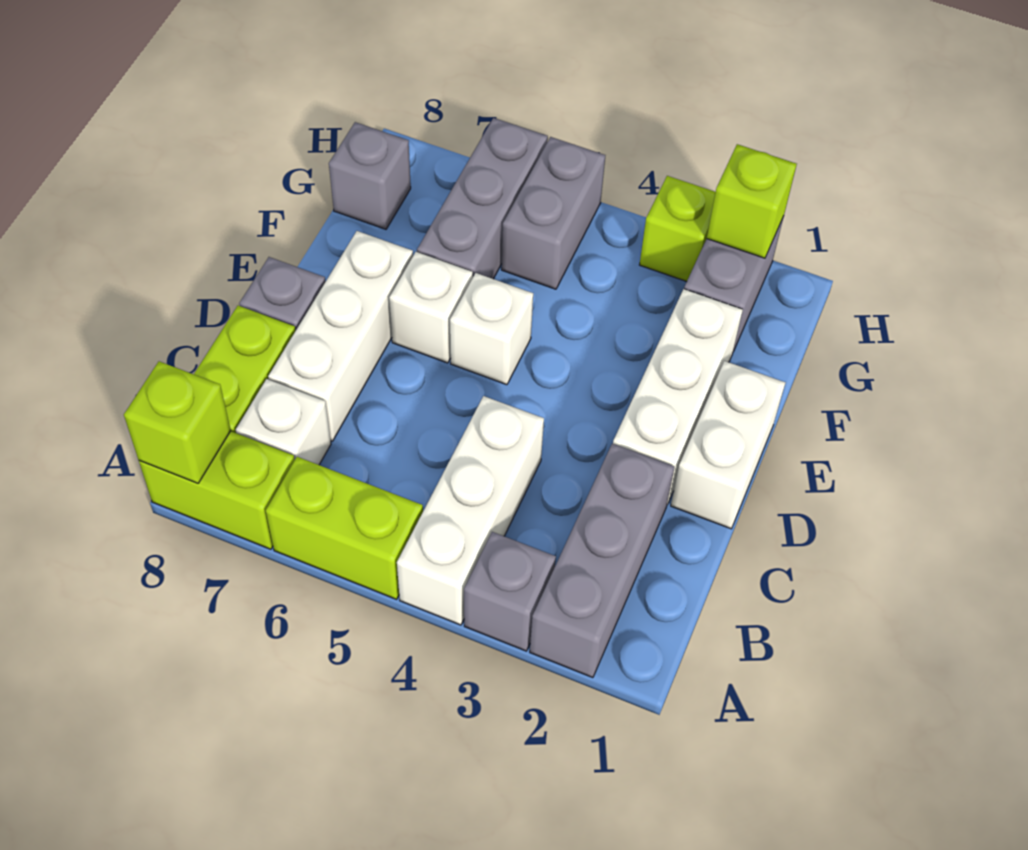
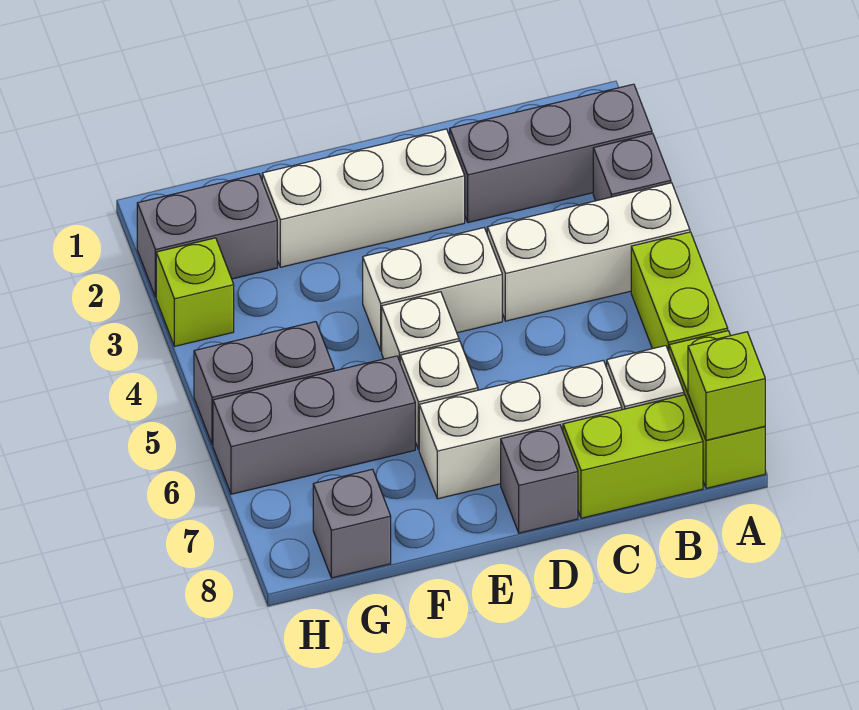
white brick D1:E1 level 1 -> white brick D4:E4 level 1
lime brick H2 level 2 -> none

